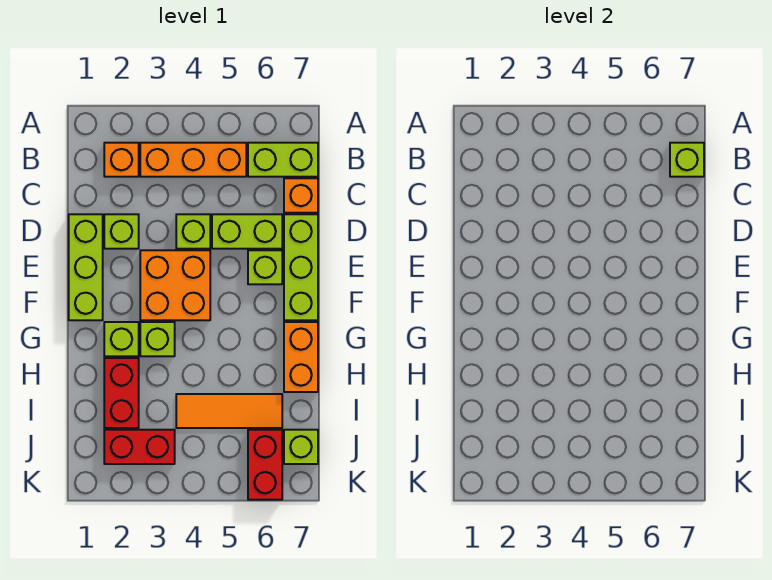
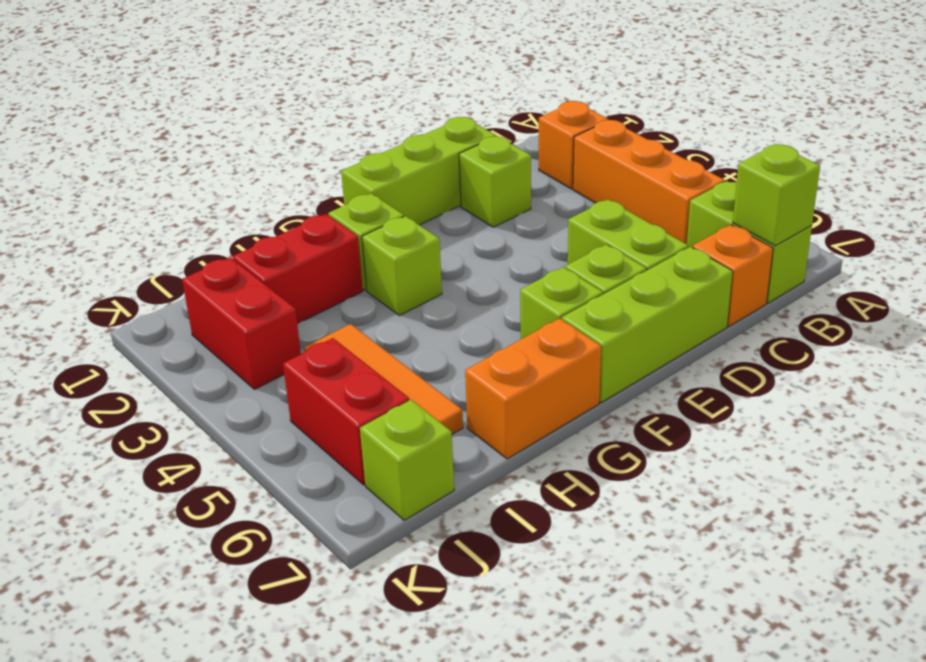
lime brick D4 level 1 -> lime brick F6 level 1
orange brick E3:F4 level 1 -> none
red brick J6:K6 level 1 -> red brick J5:J6 level 1

